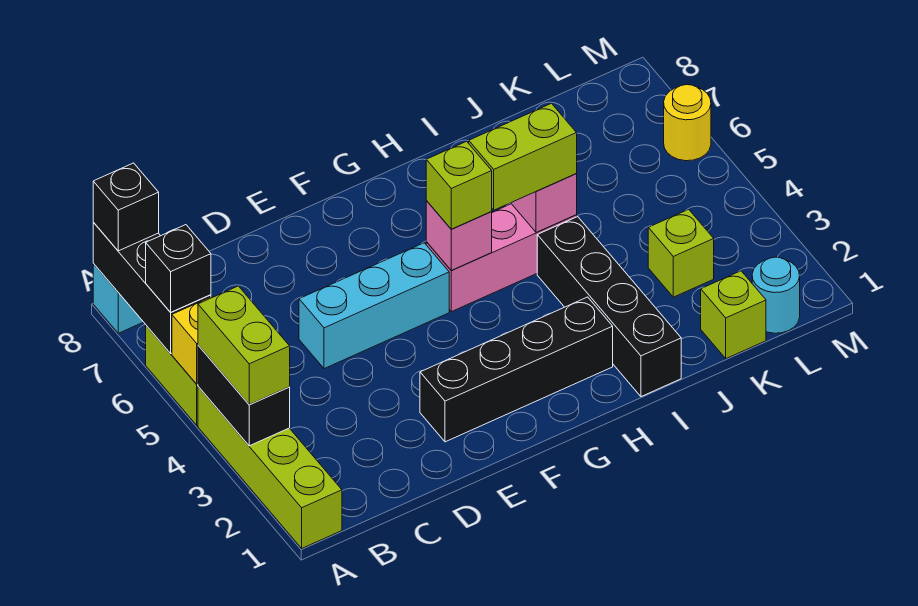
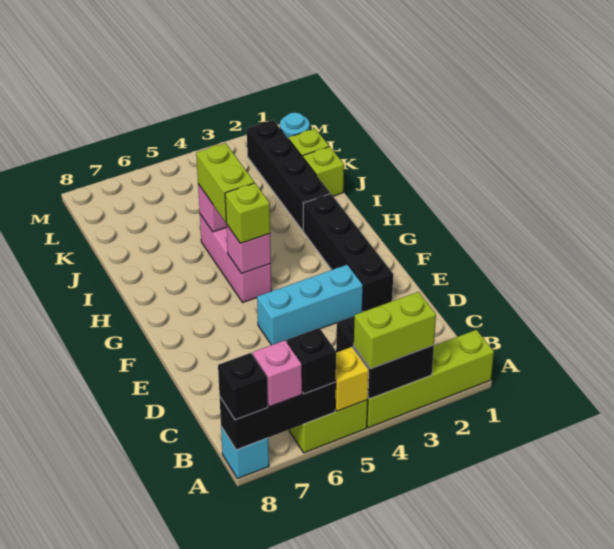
black brick A3:A4 level 2 -> black brick A3:B4 level 2
none -> pink brick A7 level 3
cyan brick D5:F5 level 1 -> cyan brick E3:E5 level 1
black brick I1:I4 level 1 -> black brick I2:L2 level 1
lime brick K3 level 1 -> lime brick J1 level 1
yellow round brick M6 level 1 -> none

